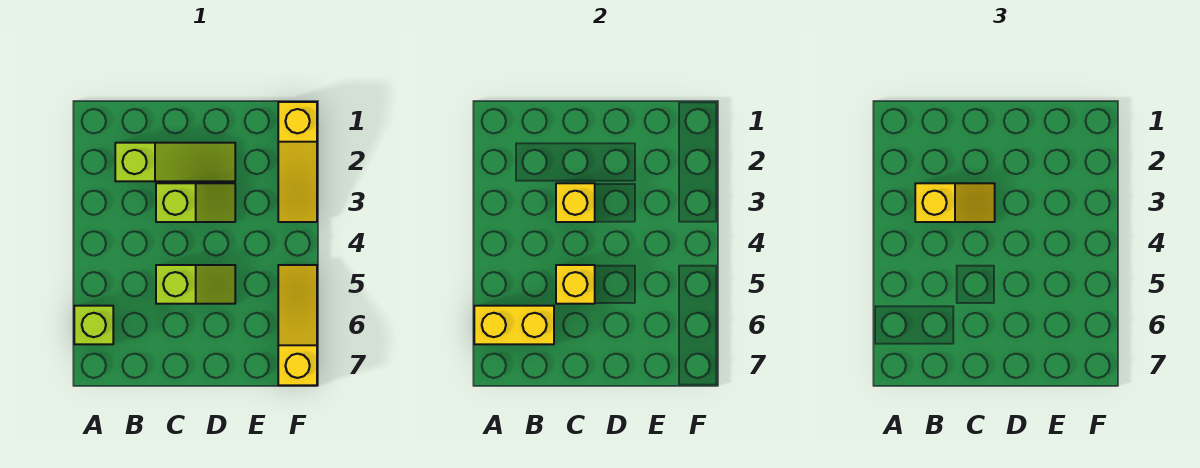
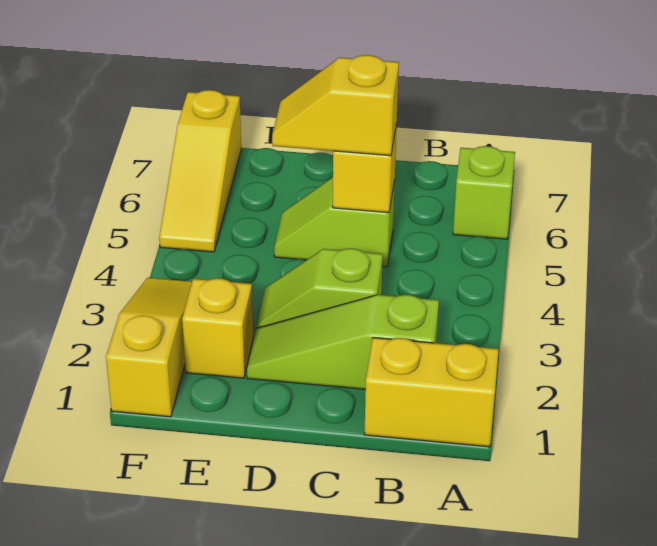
yellow brick A6:B6 level 2 -> yellow brick A1:B1 level 1
yellow slope B3:C3 level 3 top B -> yellow slope C5:D5 level 3 top C
yellow brick C3 level 2 -> yellow brick E2 level 1

